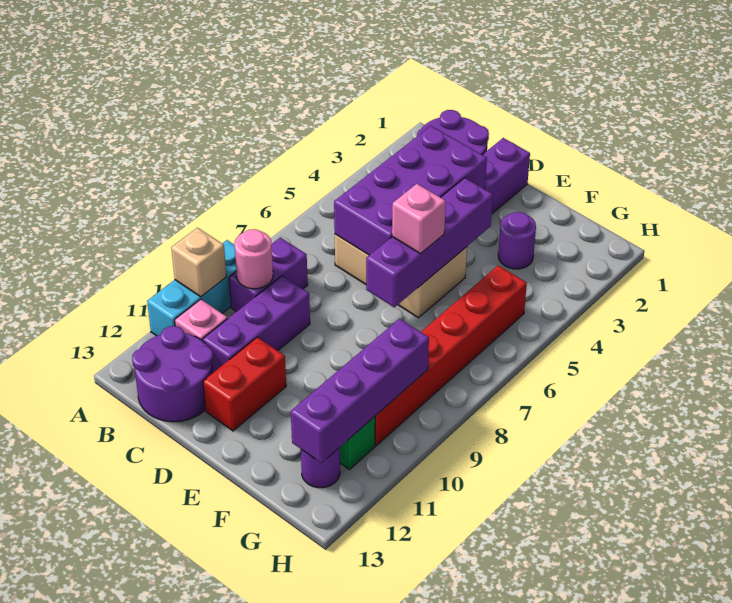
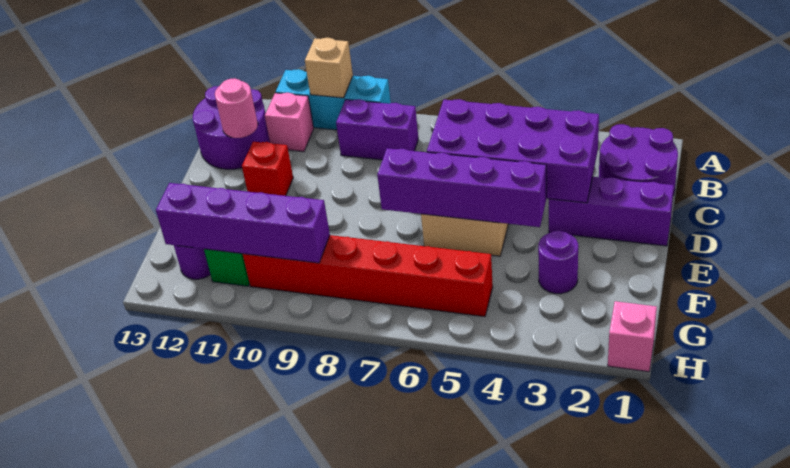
pink round brick B9 level 2 -> pink round brick C12 level 2
purple brick C9:C11 level 1 -> none
red brick D11:D12 level 1 -> red brick D11 level 1
pink brick E6 level 3 -> pink brick H1 level 1

